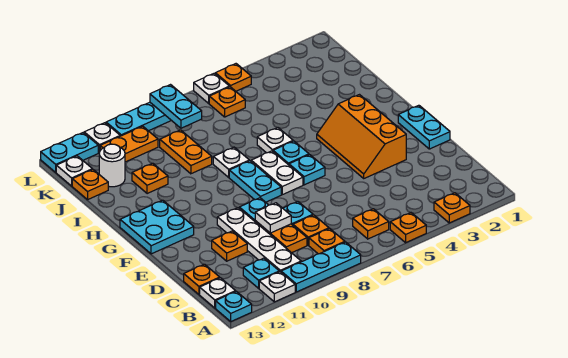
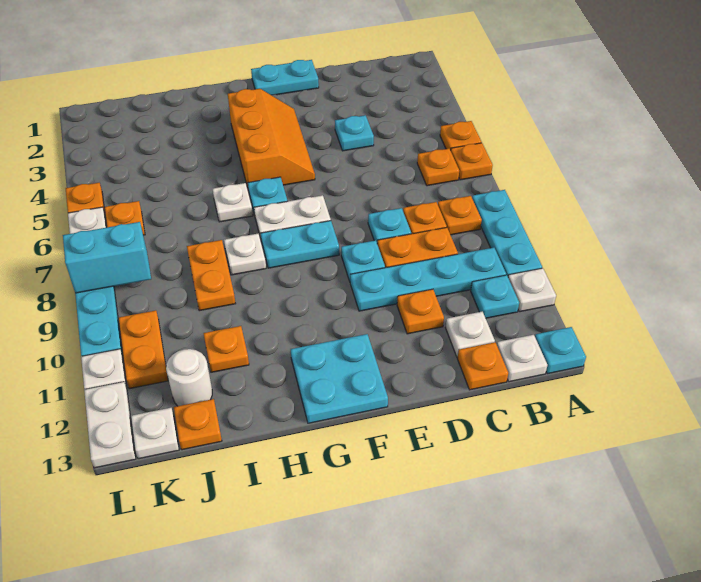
orange plate A3 level 1 -> orange plate A6 level 1
white plate B10:E10 level 1 -> cyan plate B10:E10 level 1
white plate D9 level 2 -> white plate C12 level 1
orange slope E3:G4 level 1 top 3 -> orange slope F3:G5 level 1 top G
cyan plate F6 level 1 -> cyan plate D4 level 1
orange plate I9:J9 level 1 -> orange plate I8:I9 level 1
cyan plate K8:L8 level 2 -> cyan brick K8:L8 level 2
cyan plate L12:L13 level 1 -> white plate L12:L13 level 1

